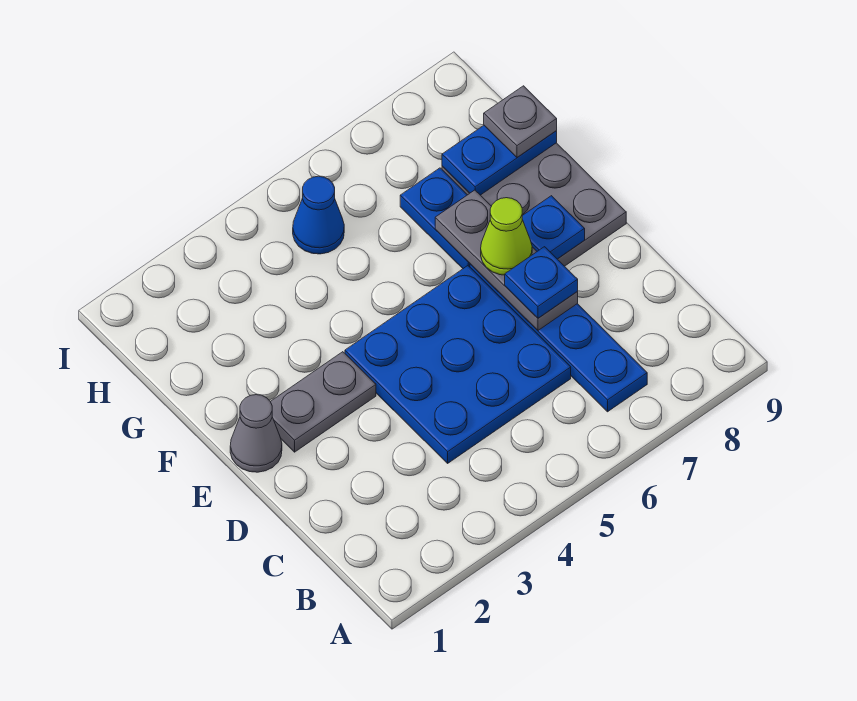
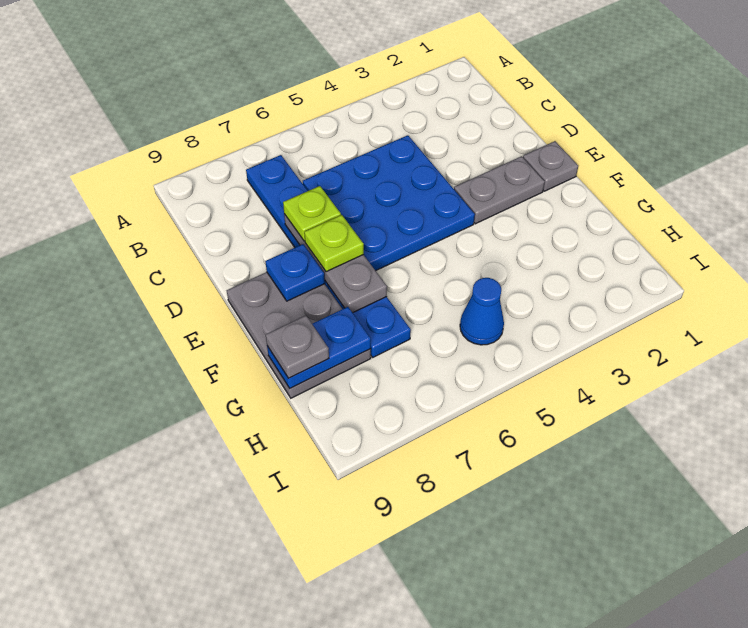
blue plate D7 level 3 -> lime plate D7 level 3
grey cone E1 level 1 -> grey plate E1 level 1
lime cone E7 level 3 -> lime plate E7 level 3

